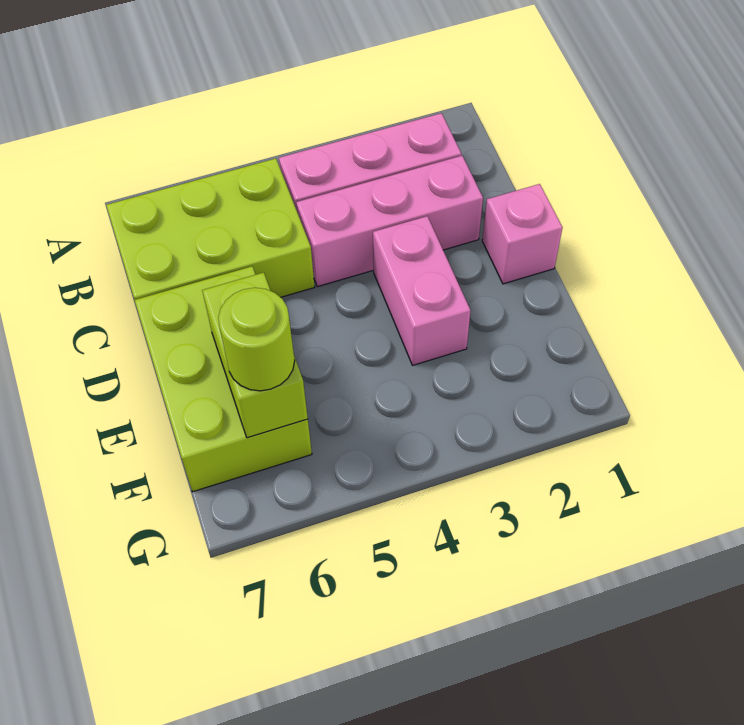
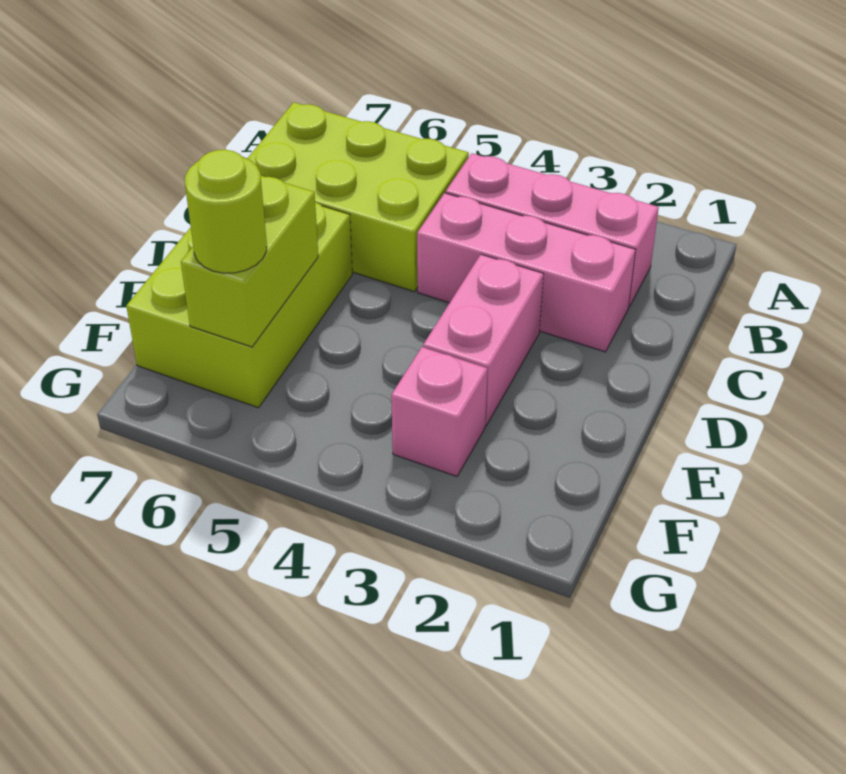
pink brick D1 level 1 -> pink brick F3 level 1

